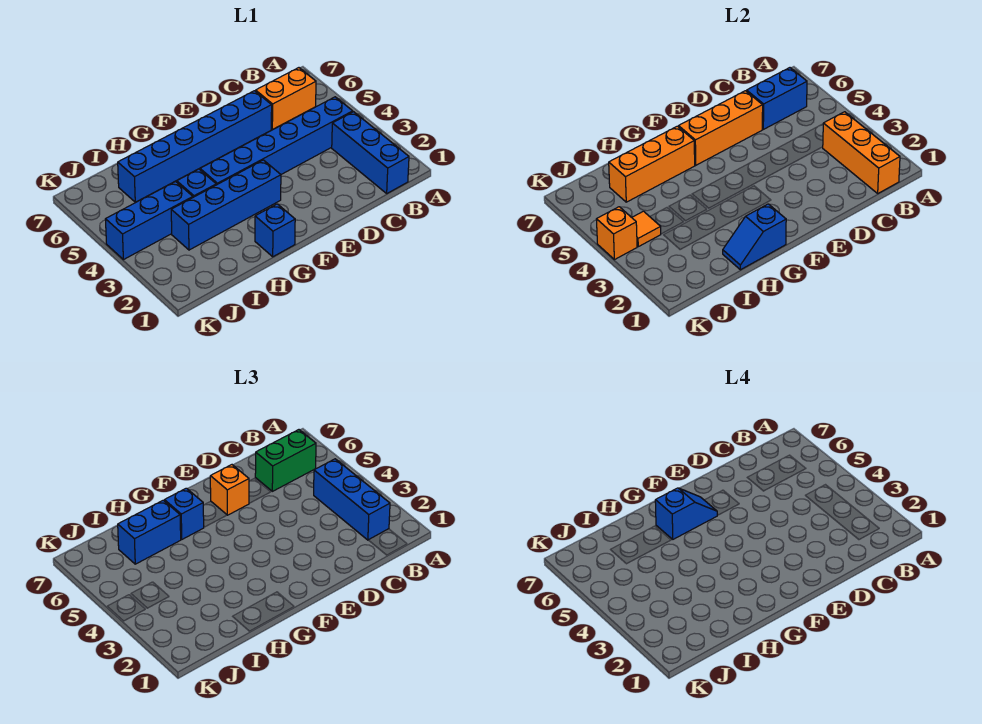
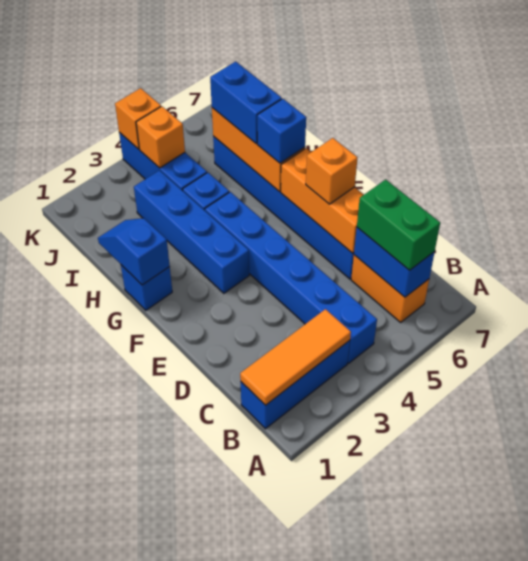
orange brick B1:B3 level 2 -> orange tile B1:B3 level 2
blue brick B2:B4 level 3 -> none
blue slope F6:G6 level 4 top G -> none
orange tile J4 level 2 -> orange brick J4 level 2

